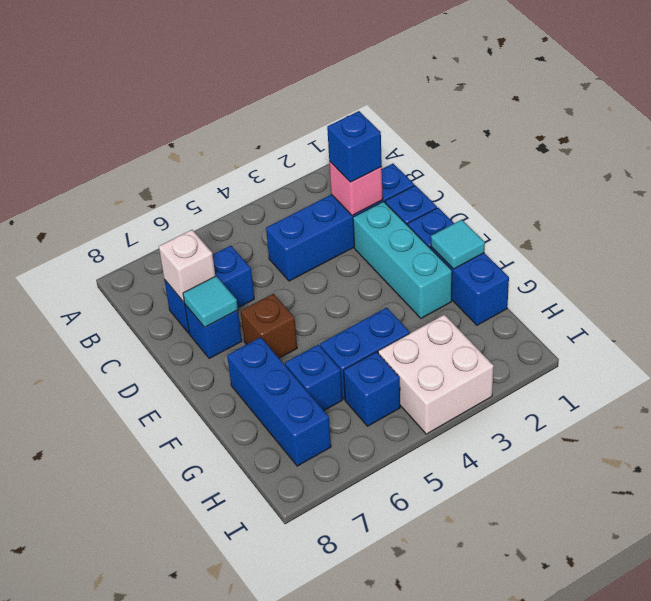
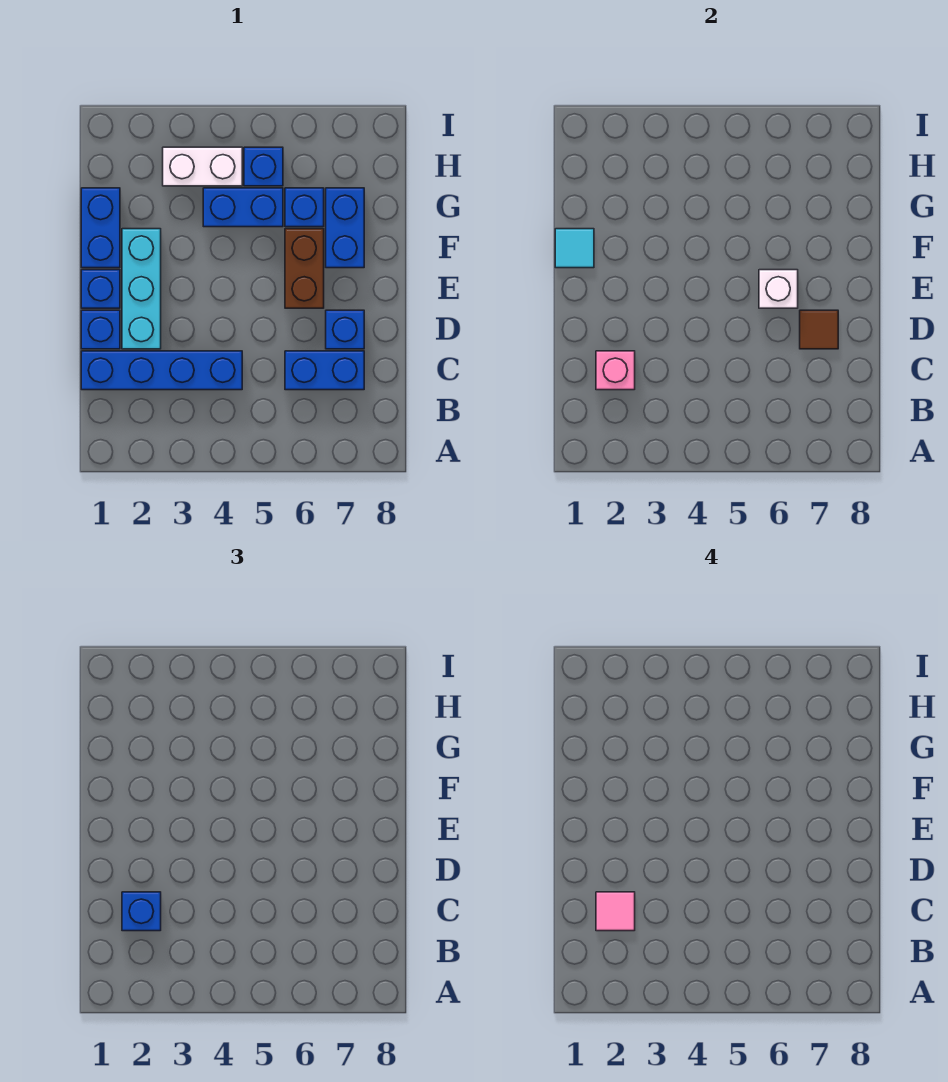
none -> pink tile C2 level 4
white brick C7 level 2 -> white brick E6 level 2
cyan tile D7 level 2 -> brown tile D7 level 2
brown brick E6 level 1 -> brown brick E6:F6 level 1
blue brick F7:H7 level 1 -> blue brick F7:G7 level 1
white brick H3:I4 level 1 -> white brick H3:H4 level 1

